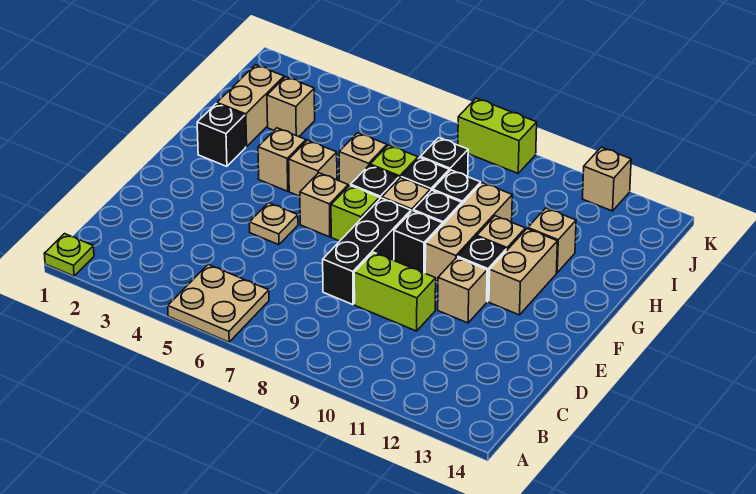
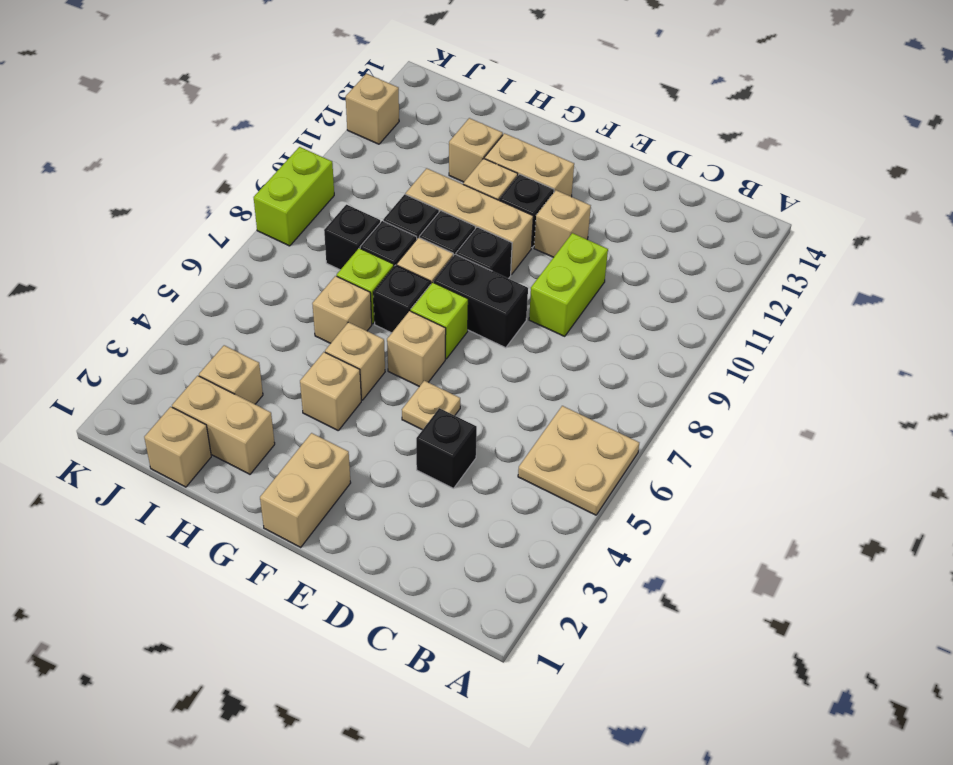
lime plate A1 level 1 -> none
black brick D8:F8 level 1 -> black brick E8:F8 level 1
none -> tan brick F1:F2 level 1
black brick G2 level 1 -> black brick D4 level 1
none -> tan brick I1 level 1

